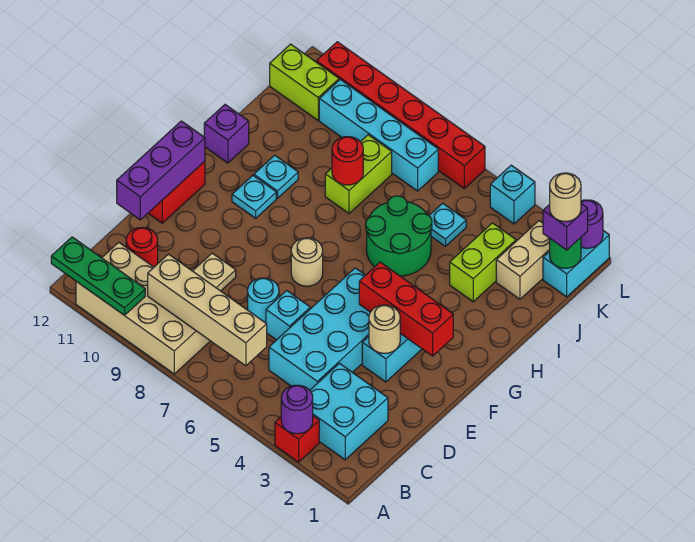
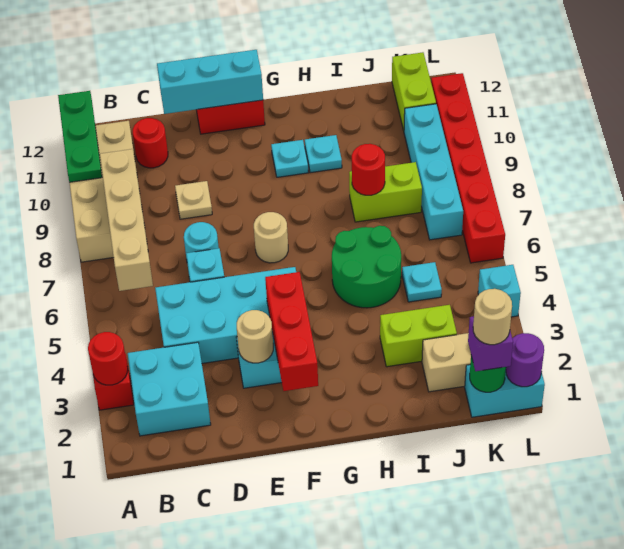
purple round brick A3 level 2 -> red round brick A3 level 2
purple brick D12:F12 level 2 -> cyan brick D12:F12 level 2
purple brick H12 level 1 -> none

